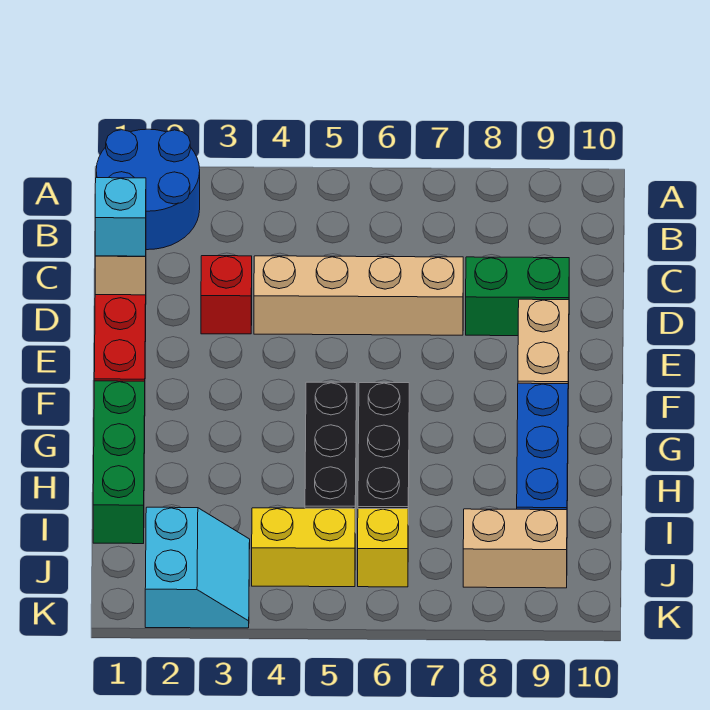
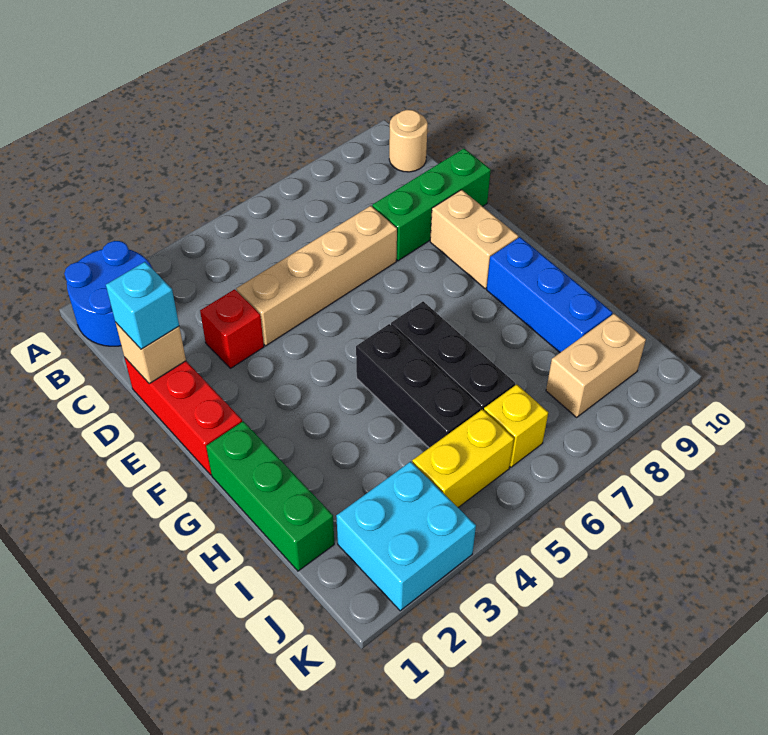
none -> tan round brick B10 level 1
green brick D8:D9 level 1 -> green brick D8:D10 level 1
cyan slope J2:K3 level 1 top 2 -> cyan brick J2:K3 level 1

